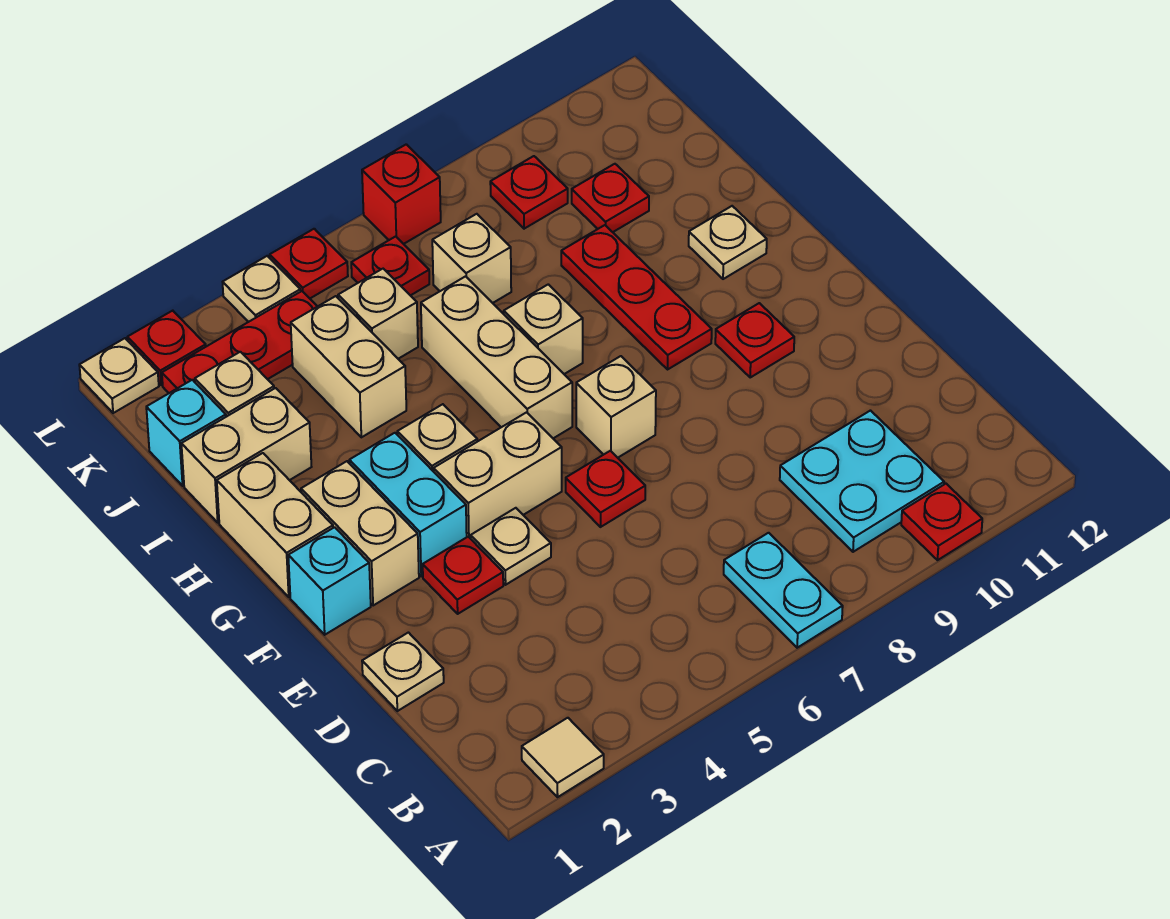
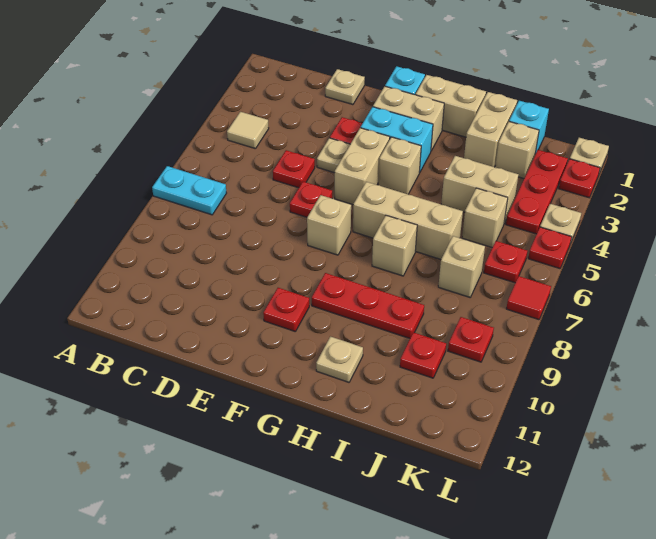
tan tile A2 level 1 -> tan tile B4 level 1
red plate A10 level 1 -> red plate D5 level 1
cyan plate B9:C10 level 1 -> none
red brick L7 level 1 -> red tile L7 level 1

